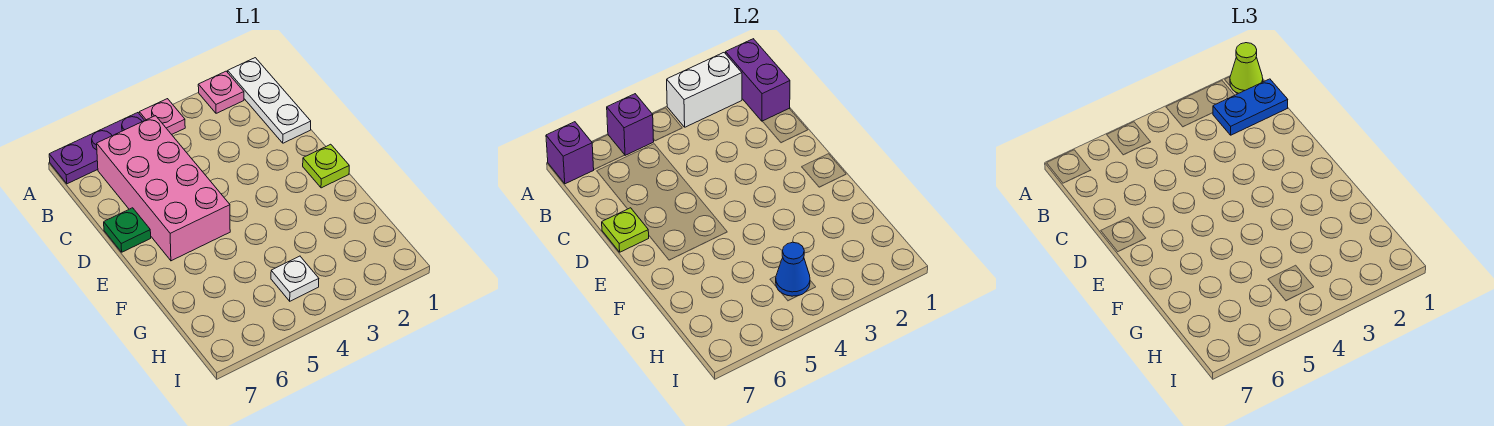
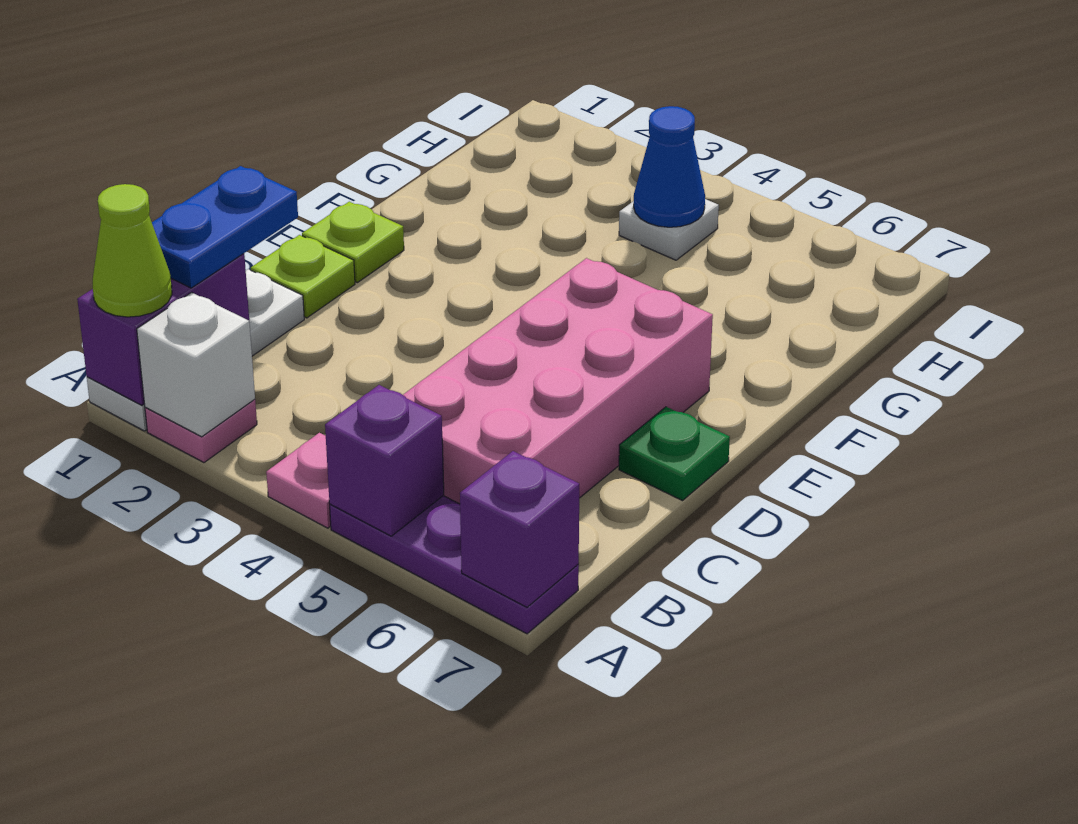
white brick A2:A3 level 2 -> white brick A2 level 2
blue plate B1:B2 level 3 -> blue plate B1:C1 level 3
lime plate D7 level 2 -> lime plate D1 level 1

